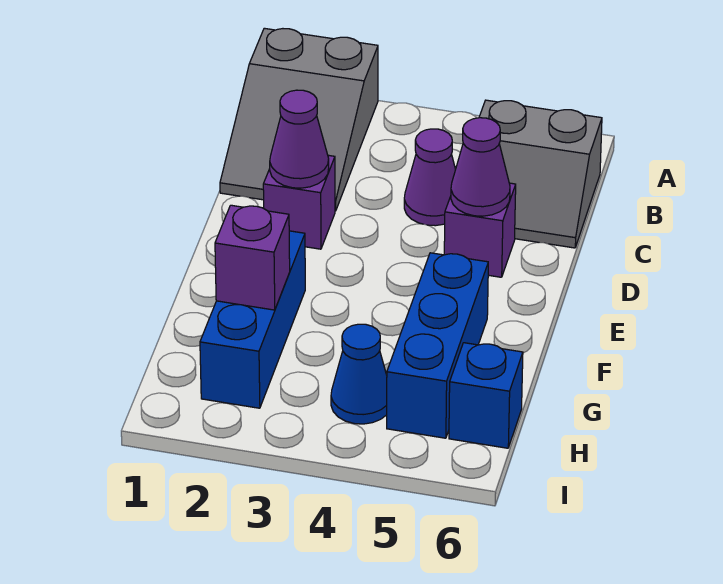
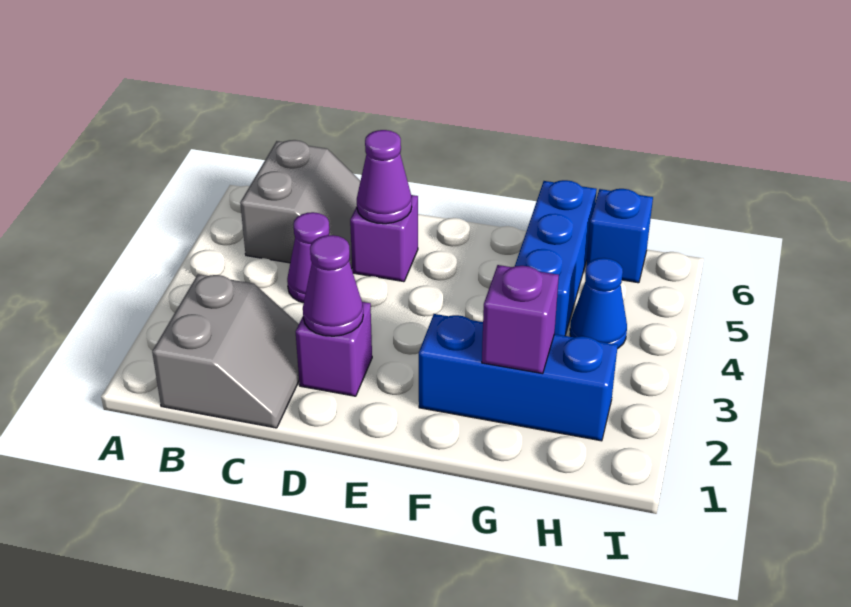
grey slope A1:C2 level 1 top A -> grey slope B1:C2 level 1 top B
blue brick F5:H5 level 1 -> blue brick G4:G6 level 1

